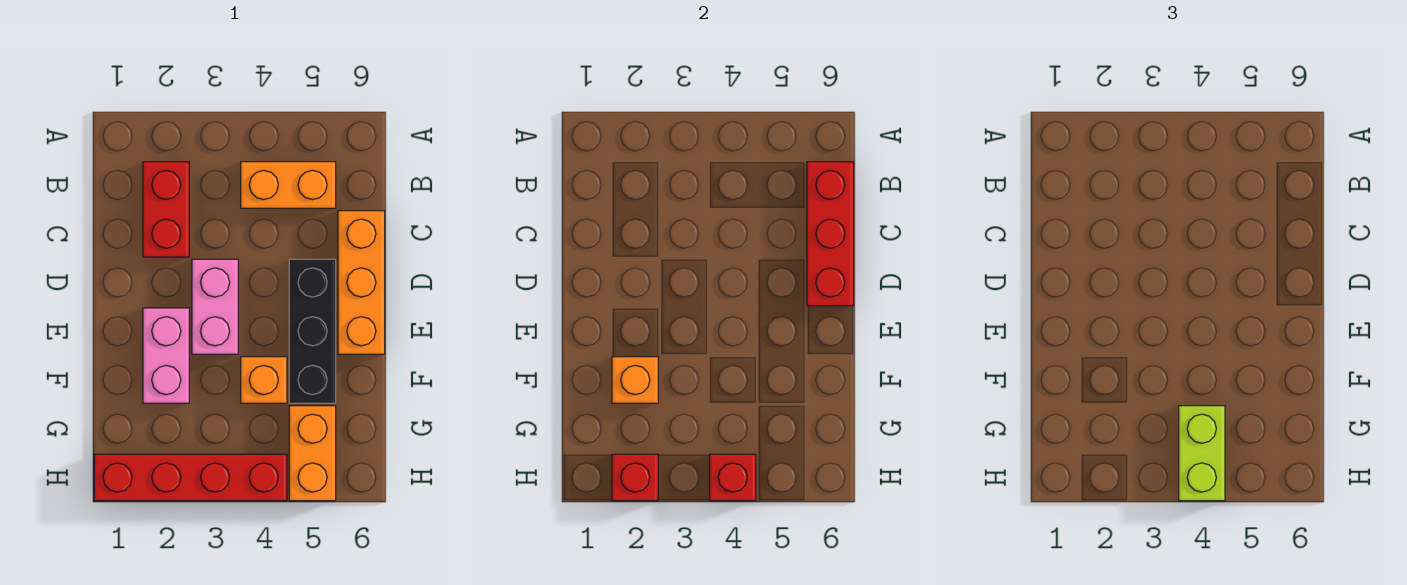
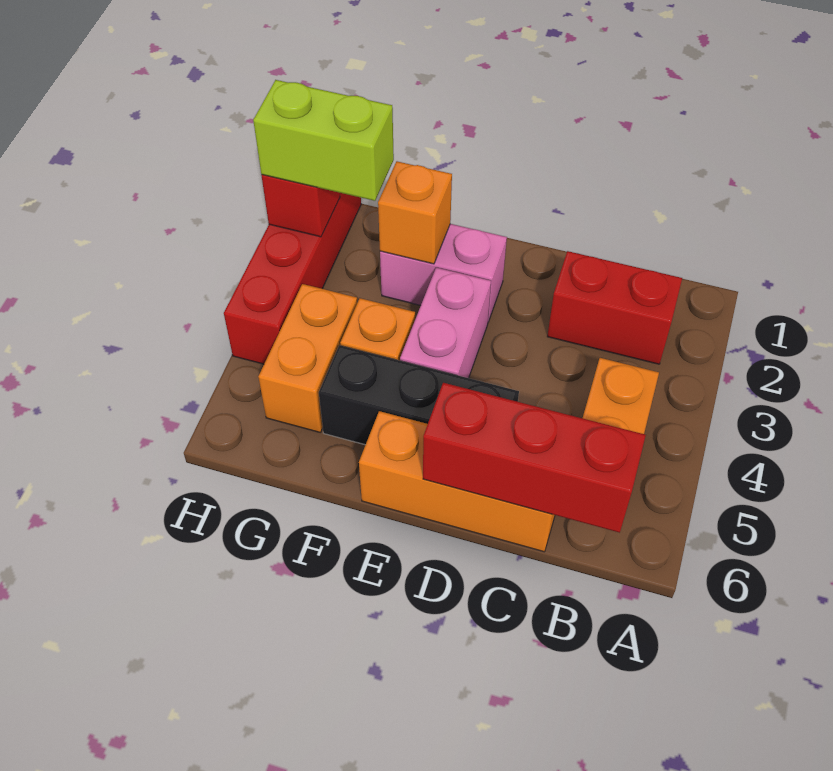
pink brick D3:E3 level 1 -> pink brick E3:E4 level 1
lime brick G4:H4 level 3 -> lime brick G2:H2 level 3
orange brick G5:H5 level 1 -> orange brick G4:G5 level 1
red brick H4 level 2 -> none

